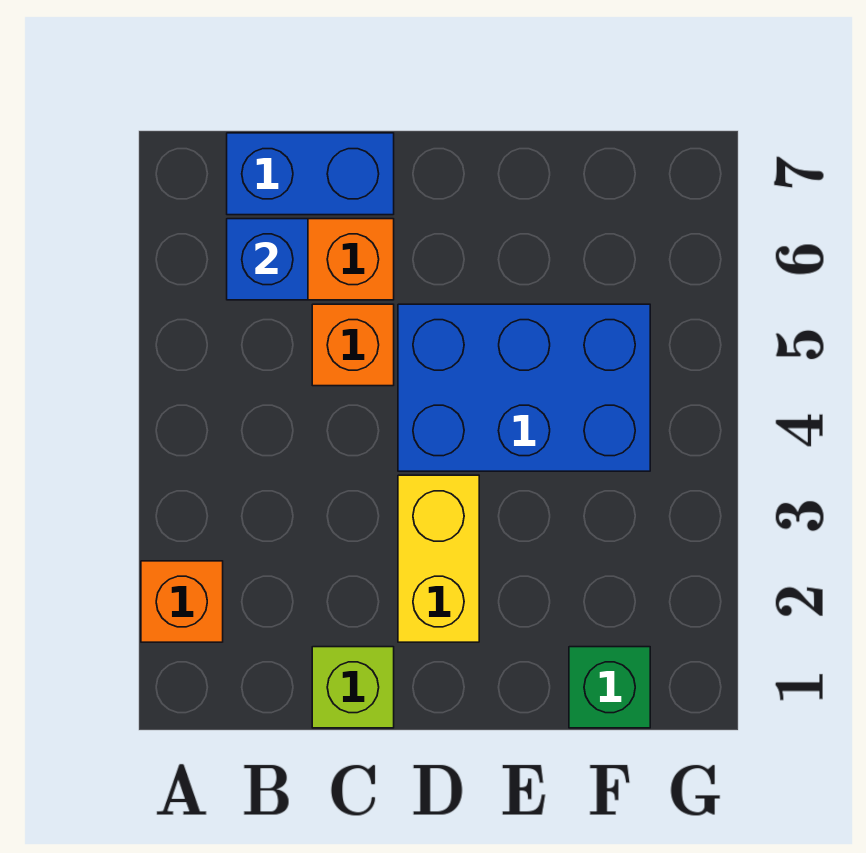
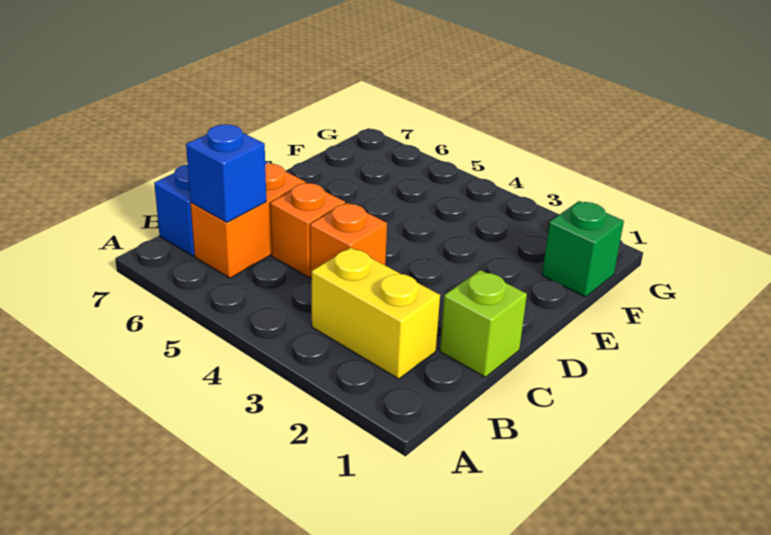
orange brick A2 level 1 -> orange brick C4 level 1
yellow brick D2:D3 level 1 -> yellow brick B2:B3 level 1
blue brick D4:F5 level 1 -> none

